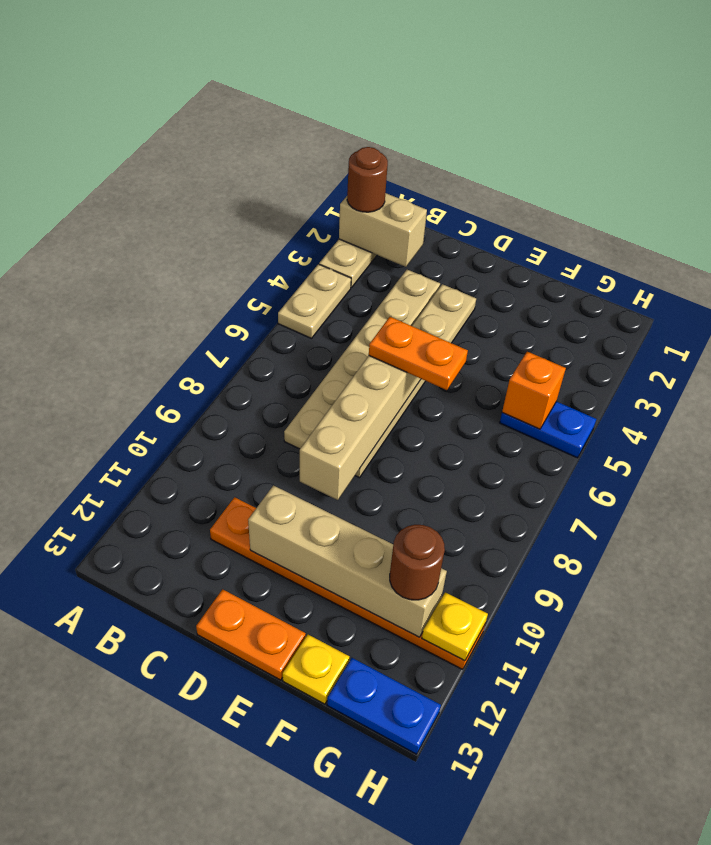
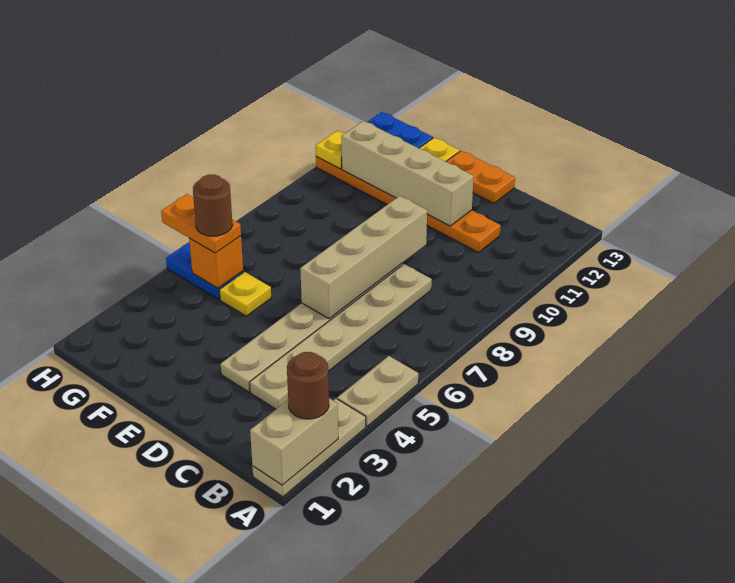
tan brick A2:B2 level 2 -> tan brick A1:A2 level 2
orange plate D6:E6 level 3 -> orange plate G5:H5 level 3
none -> yellow plate F5 level 1
brown round brick G11 level 3 -> brown round brick G5 level 4

